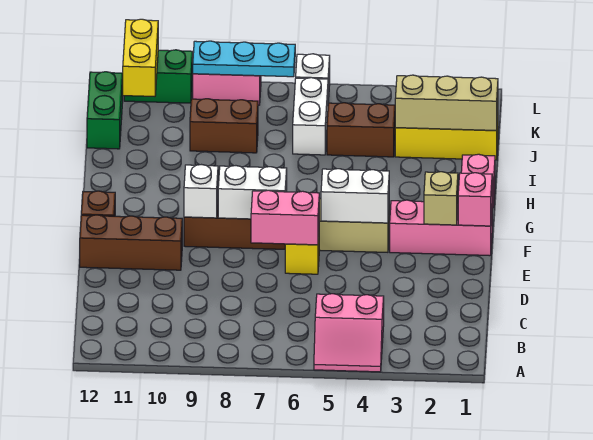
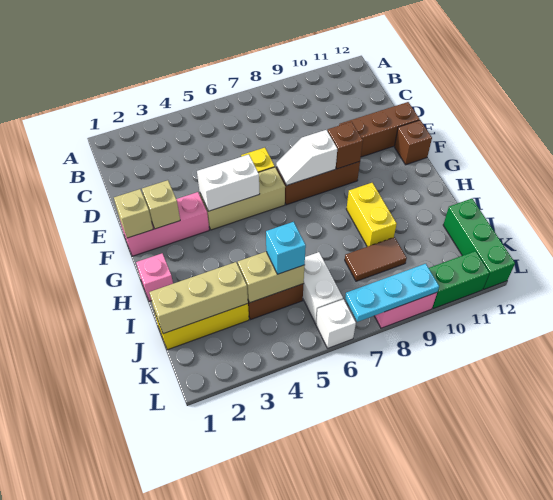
pink slope A4:B5 level 1 top B -> none
pink brick E6:E7 level 2 -> none
pink brick F1 level 2 -> tan brick F1 level 2
white brick F7:F8 level 2 -> white slope F7:F8 level 2 top 8
white brick F9 level 2 -> brown brick F9 level 2
none -> tan brick J4:J5 level 2
none -> cyan brick J5 level 3
brown brick J8:J9 level 1 -> brown tile J8:J9 level 1
green brick J12:K12 level 1 -> green brick J12:L12 level 1
yellow brick K11:L11 level 2 -> yellow brick H9:I9 level 1

